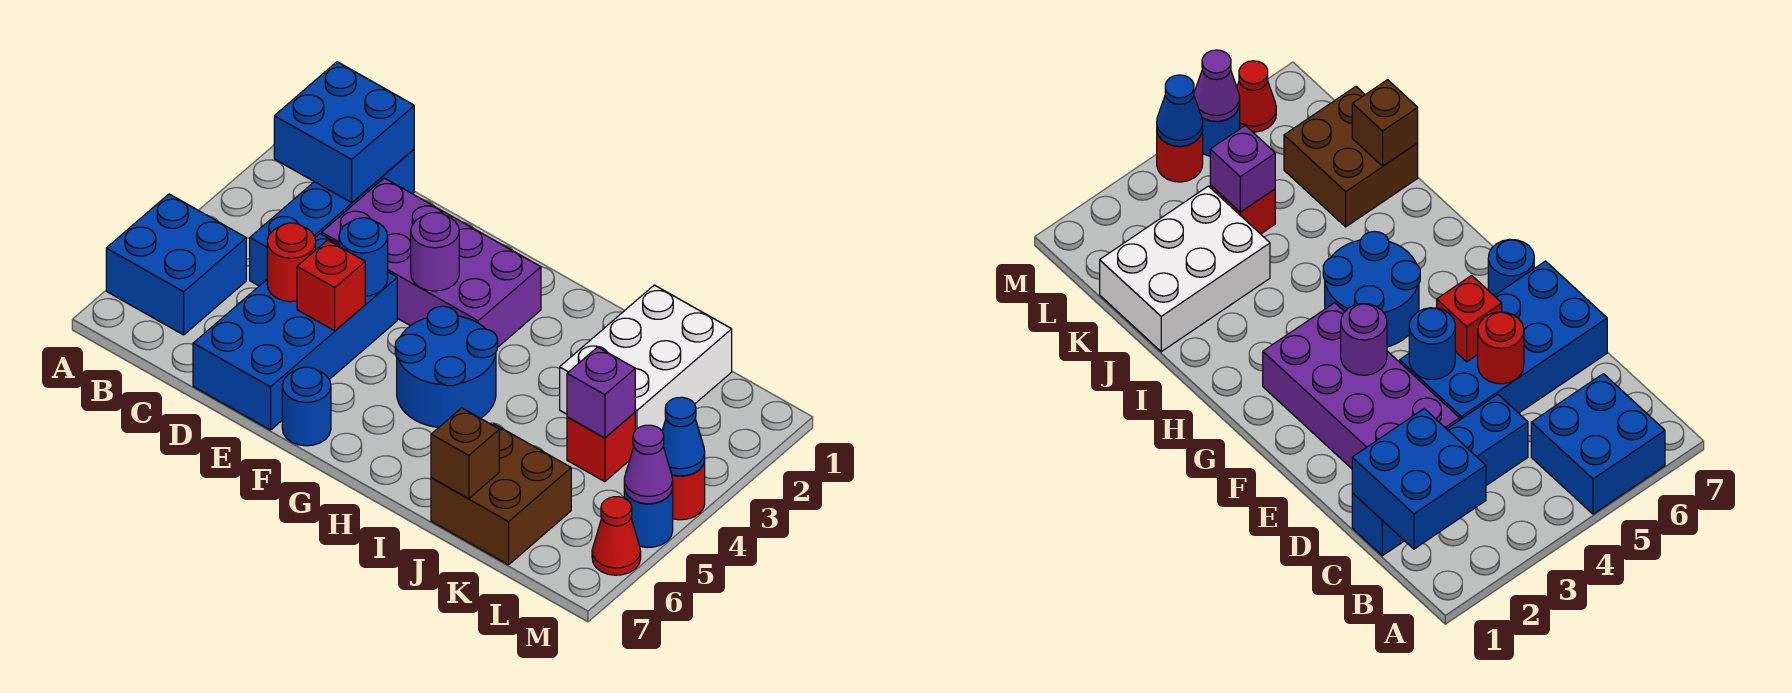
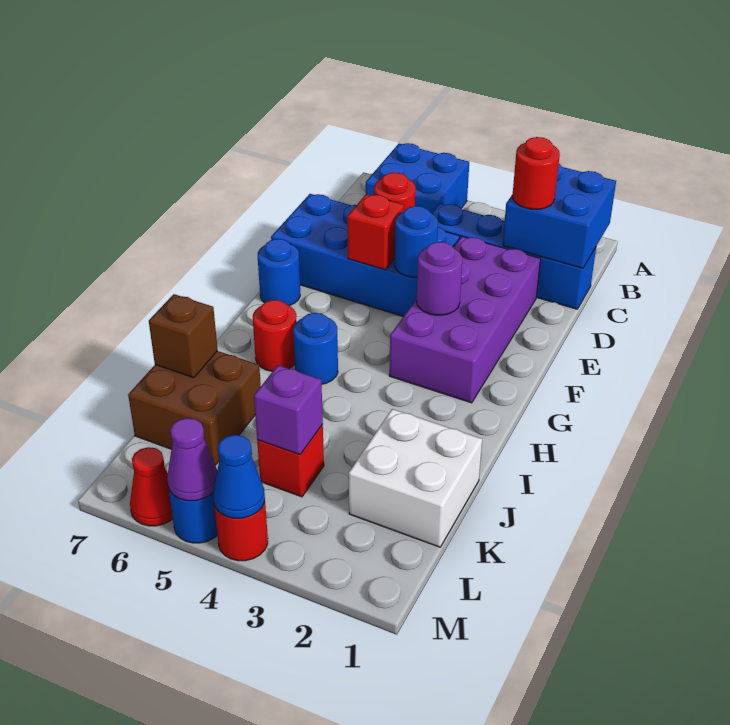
none -> red round brick C2 level 3
blue round brick G4:H5 level 1 -> blue round brick H5 level 1
none -> red round brick H6 level 1
white brick J1:K3 level 1 -> white brick J1:K2 level 1

